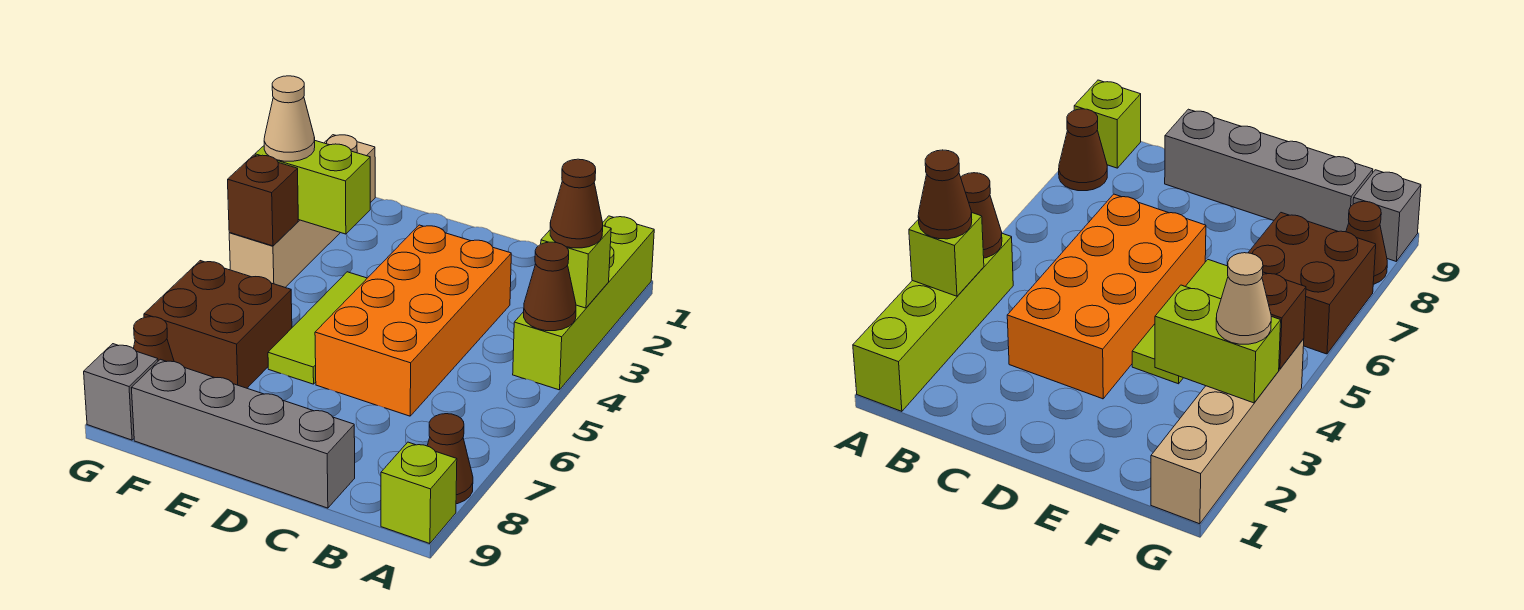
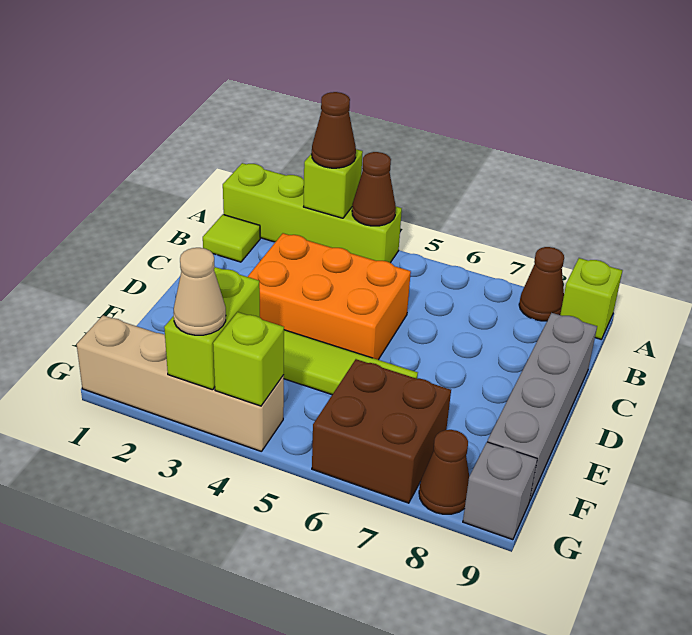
none -> lime tile B1 level 1
orange brick C3:D6 level 1 -> orange brick C3:D5 level 1
brown brick G4 level 2 -> lime brick G4 level 2

